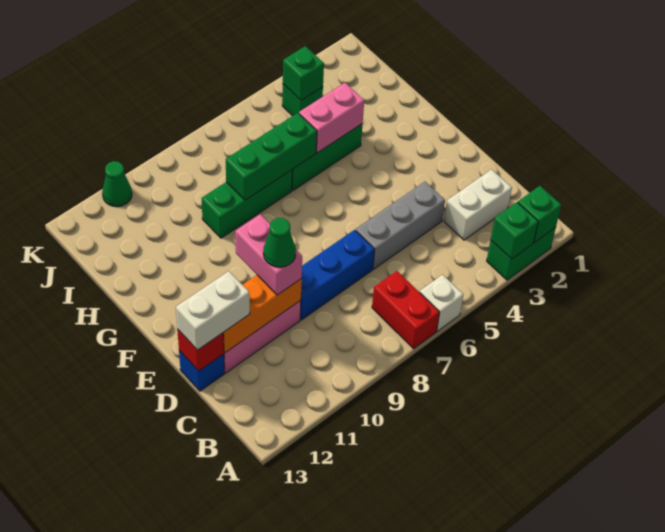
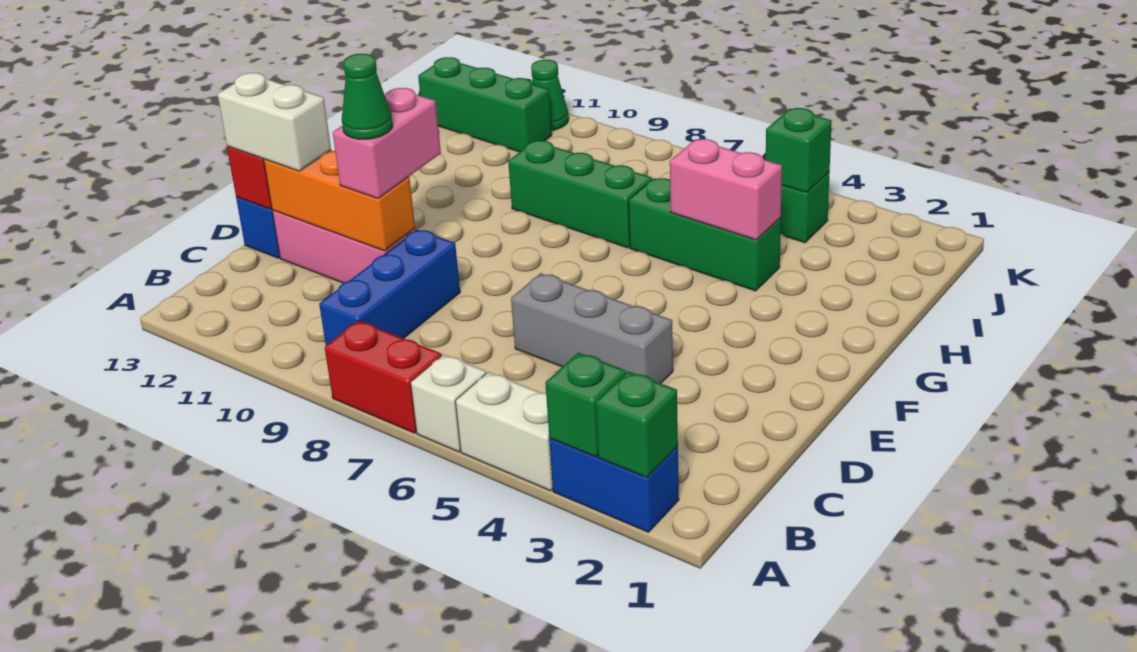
green brick A2:A3 level 1 -> blue brick A2:A3 level 1
red brick A7:B7 level 1 -> red brick A7:A8 level 1
white brick C2:C3 level 1 -> white brick A4:A5 level 1
blue brick D7:D9 level 1 -> blue brick B9:D9 level 1
green brick H6:H8 level 2 -> green brick J11:J13 level 1

